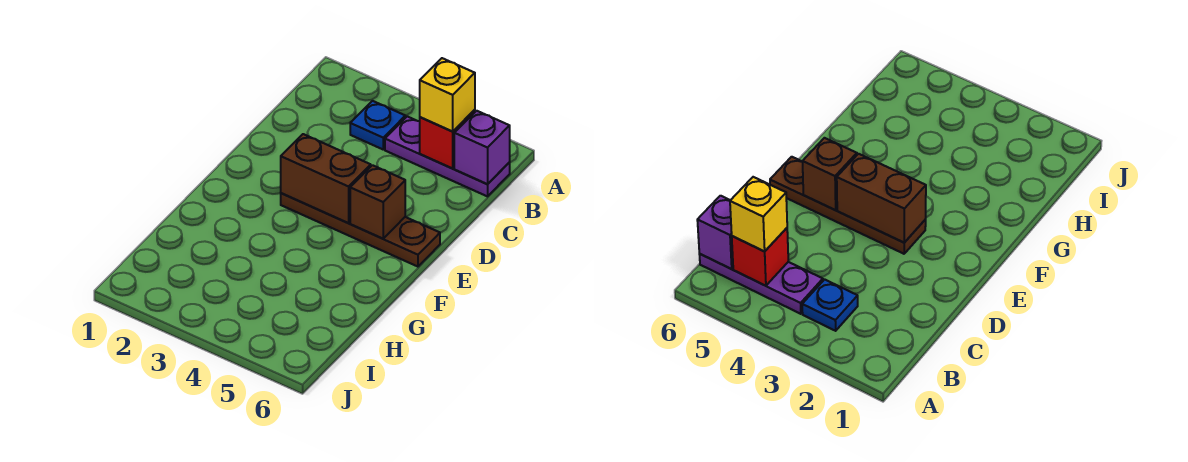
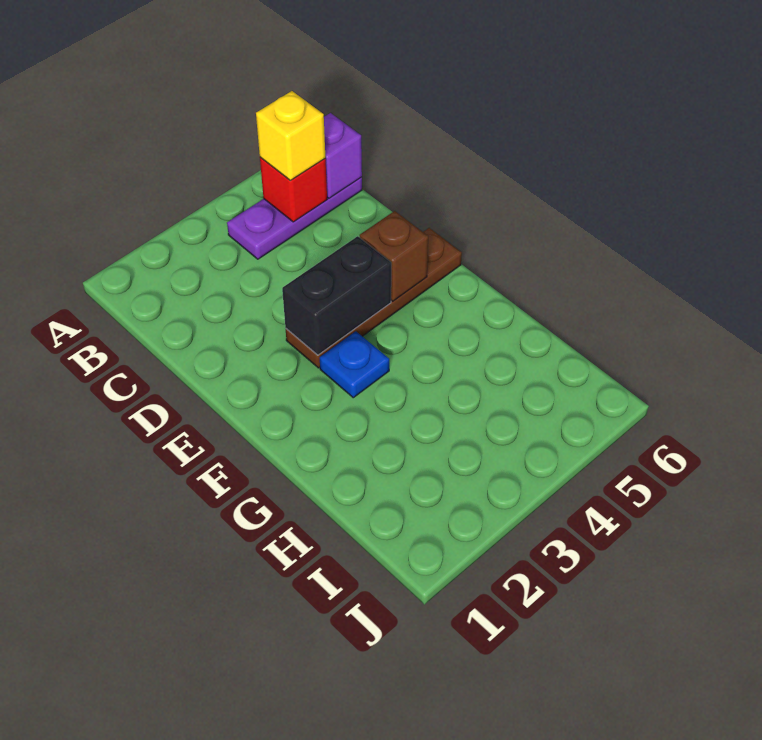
blue plate B3 level 1 -> blue plate F3 level 1
brown brick E3:E4 level 2 -> black brick E3:E4 level 2

